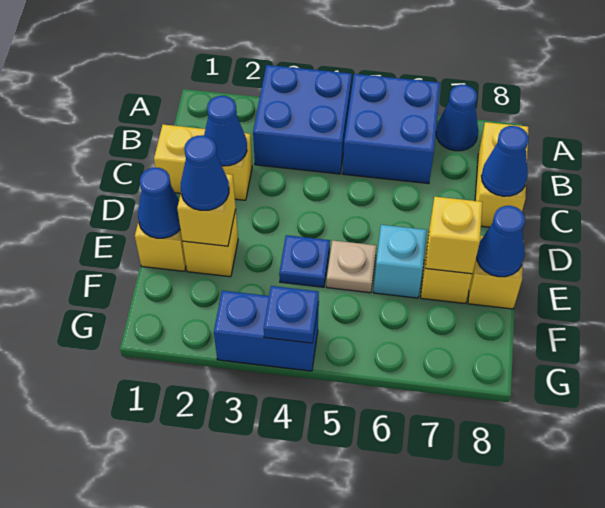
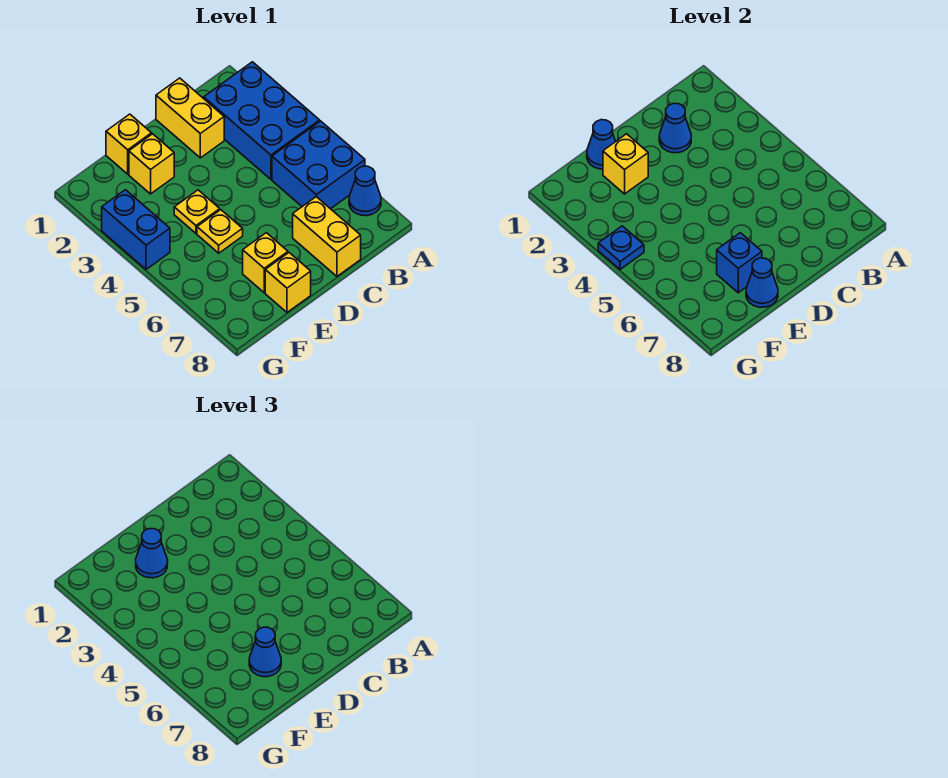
blue brick A3:B4 level 1 -> blue brick A2:B4 level 1
yellow brick B8:C8 level 1 -> yellow brick C7:C8 level 1
blue cone C8 level 2 -> blue cone E7 level 3
blue plate E4 level 1 -> yellow plate E4 level 1
tan plate E5 level 1 -> yellow plate E5 level 1
cyan brick E6 level 1 -> none
yellow brick E7 level 2 -> blue brick E7 level 2

